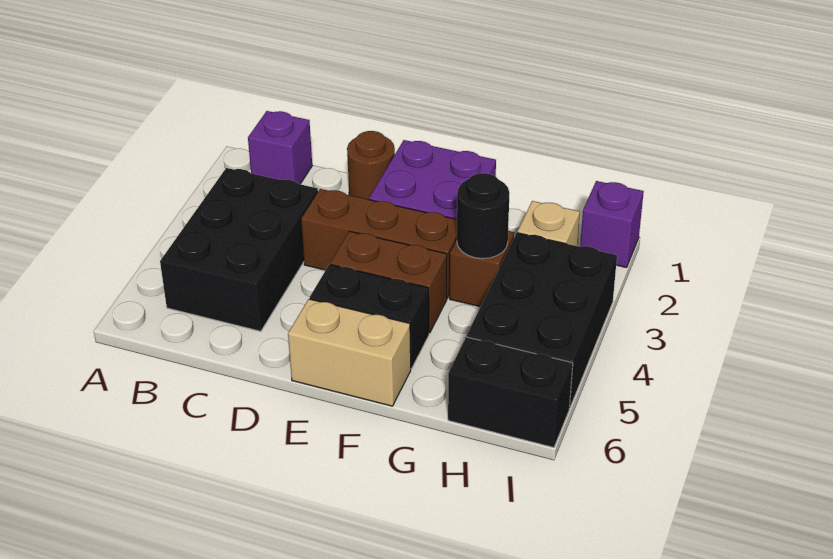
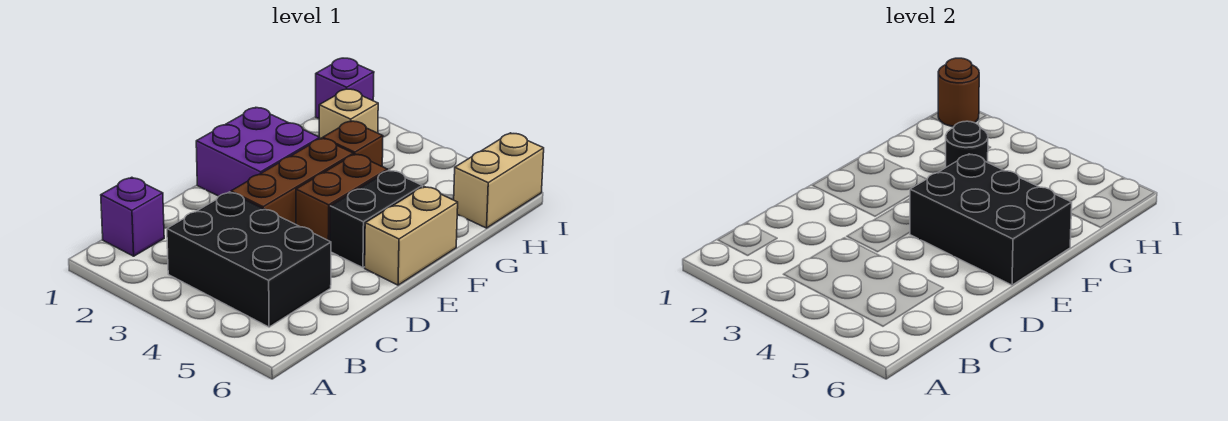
brown round brick D1 level 1 -> brown round brick I1 level 2
black brick H3:I5 level 1 -> black brick E4:F6 level 2
black brick H6:I6 level 1 -> tan brick H6:I6 level 1

